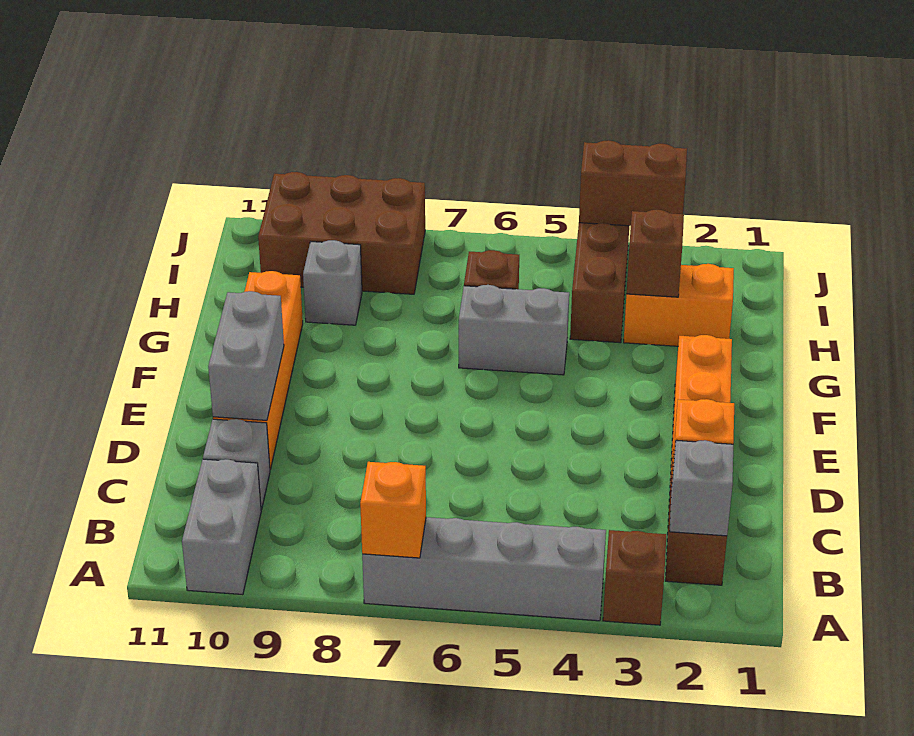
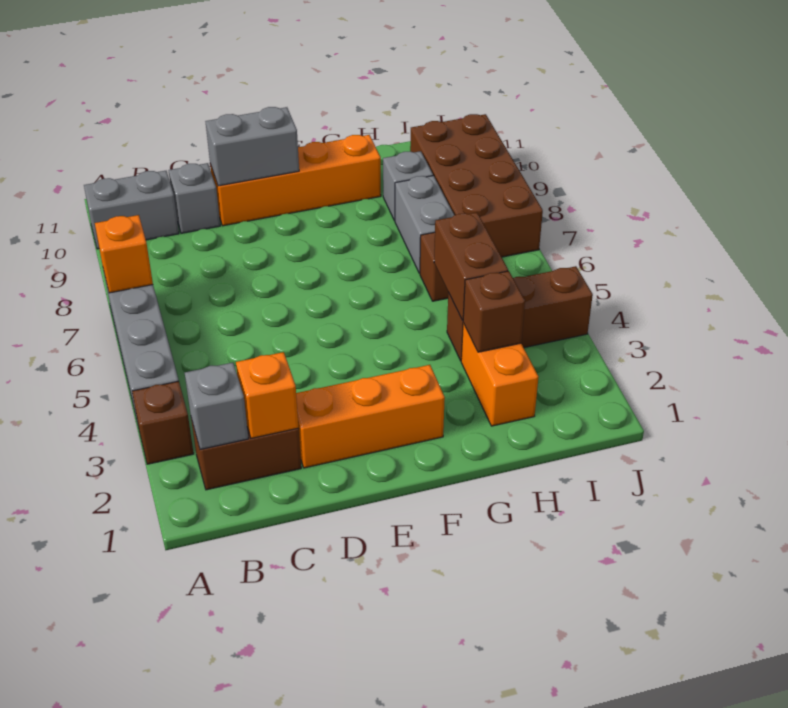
grey brick G5:G6 level 1 -> grey brick H7:H8 level 1
brown brick I8:J10 level 1 -> brown brick I7:J10 level 1
brown brick J3:J4 level 2 -> brown brick H4:H5 level 2

